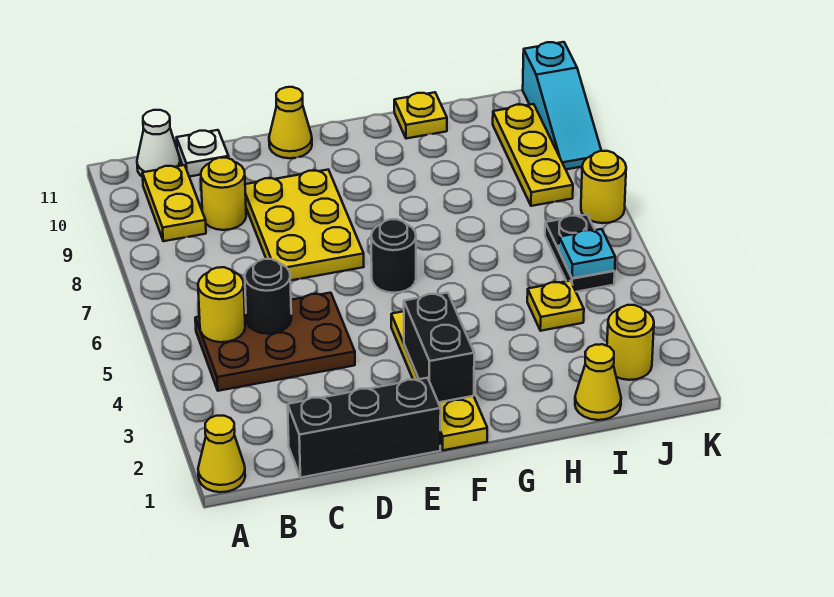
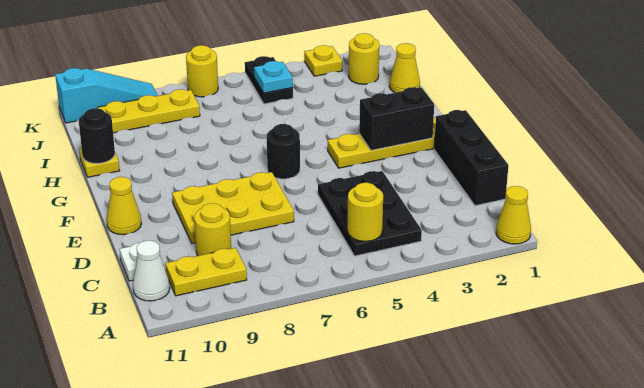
brown plate B4:D5 level 1 -> black plate B4:D5 level 1
black round brick C5 level 2 -> black round brick H11 level 2
yellow plate I4 level 1 -> yellow plate K3 level 1
black plate J5:J6 level 1 -> black plate J5:K5 level 1

